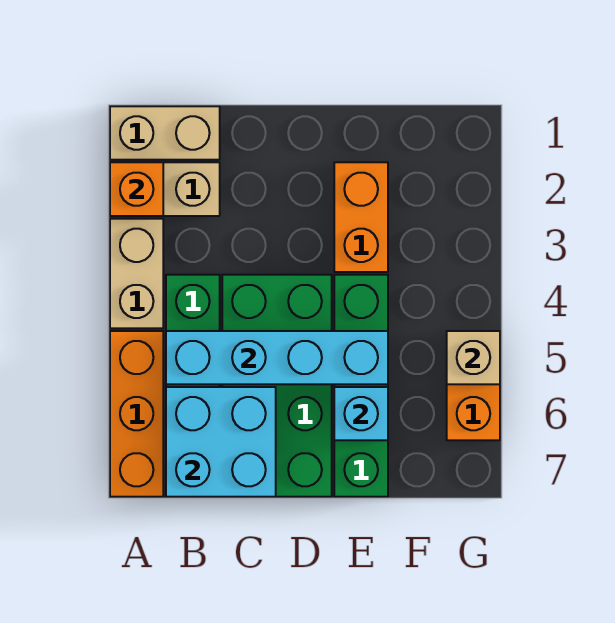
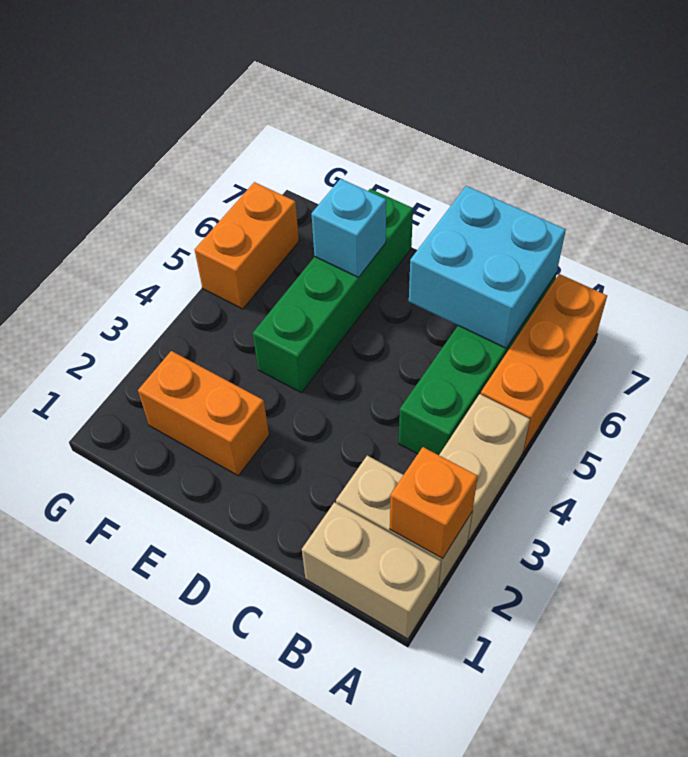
cyan brick B5:E5 level 2 -> none
green brick C4:D7 level 1 -> none
orange brick E2:E3 level 1 -> orange brick E2:F2 level 1
tan brick G5 level 2 -> none

